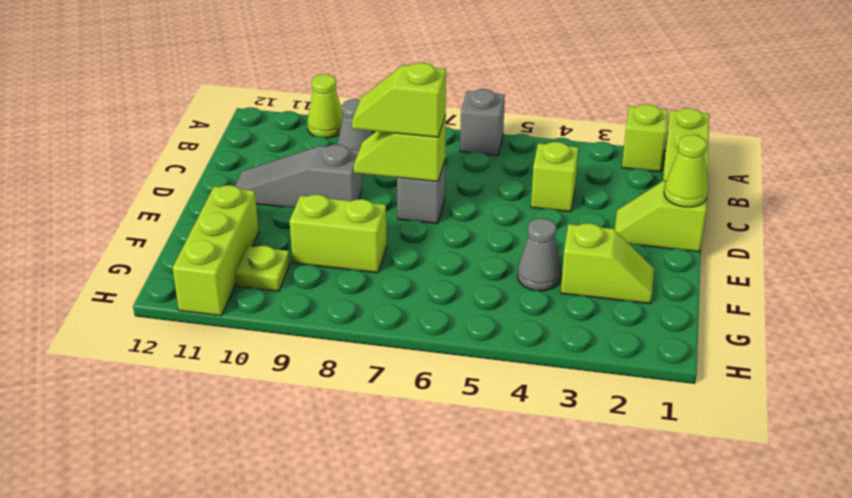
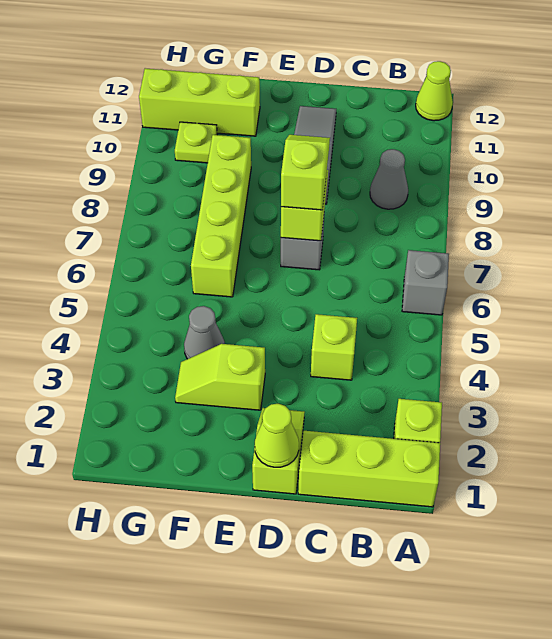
lime cone A10 level 1 -> lime cone A12 level 1
lime slope F2:F3 level 1 top 3 -> lime slope E3:F3 level 1 top E
lime brick F8:F9 level 1 -> lime brick F6:F9 level 1

